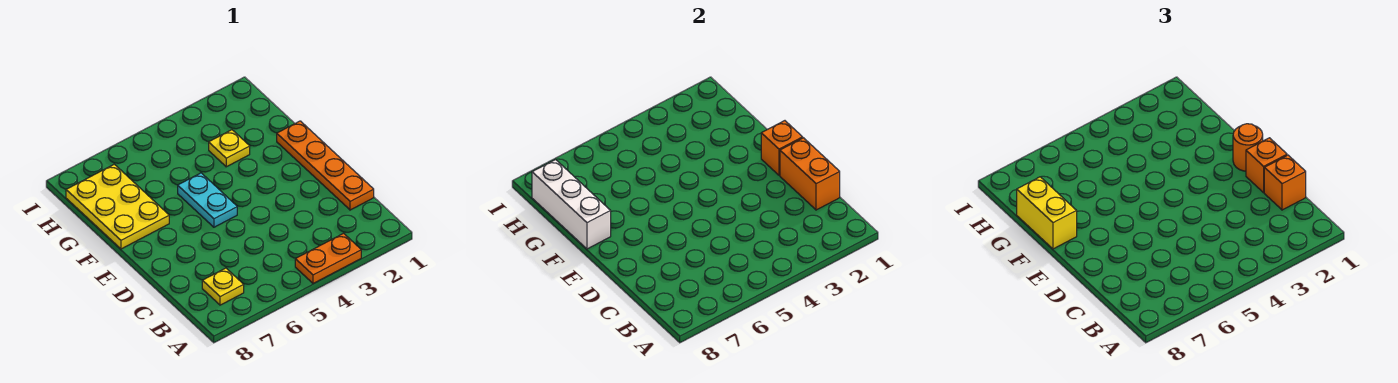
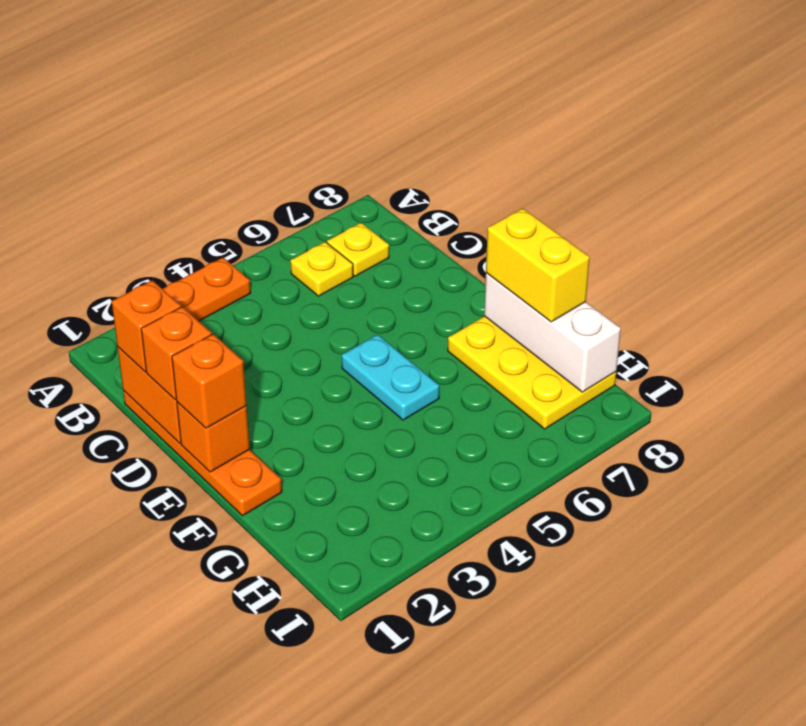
orange round brick E1 level 3 -> orange brick E1 level 3
yellow plate G3 level 1 -> yellow plate B6 level 1

